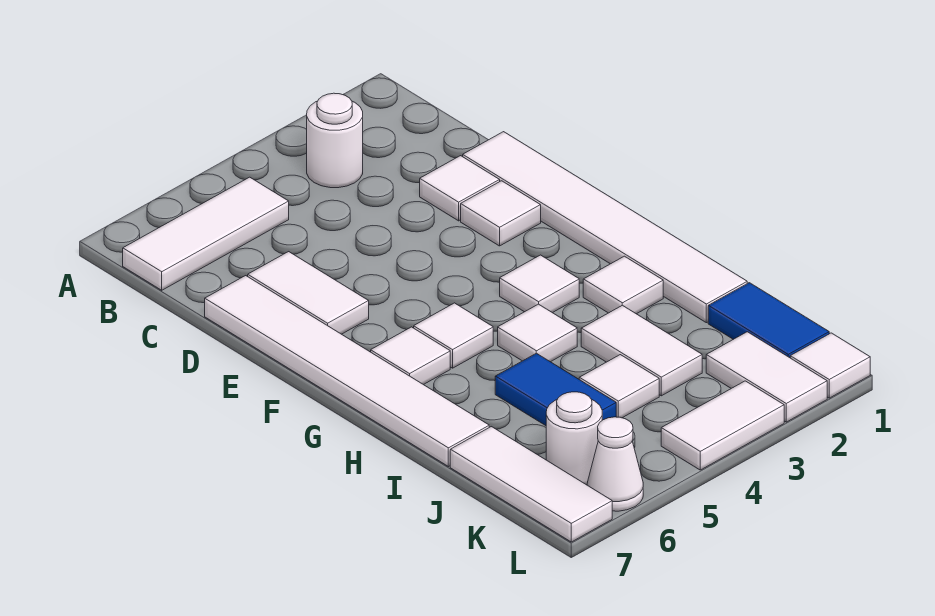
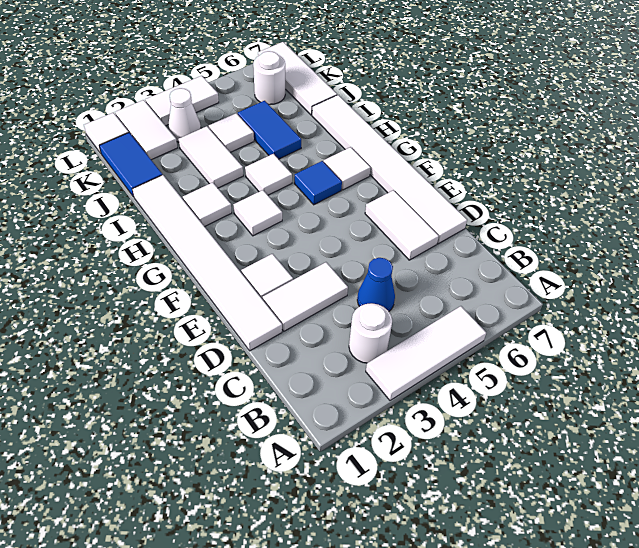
white tile B5:B7 level 1 -> white tile A3:A5 level 1
none -> blue cone C4 level 1
white tile D2 level 1 -> white tile D2:D3 level 1
white tile G5 level 1 -> blue tile G5 level 1
white cone L6 level 1 -> white cone K3 level 1

